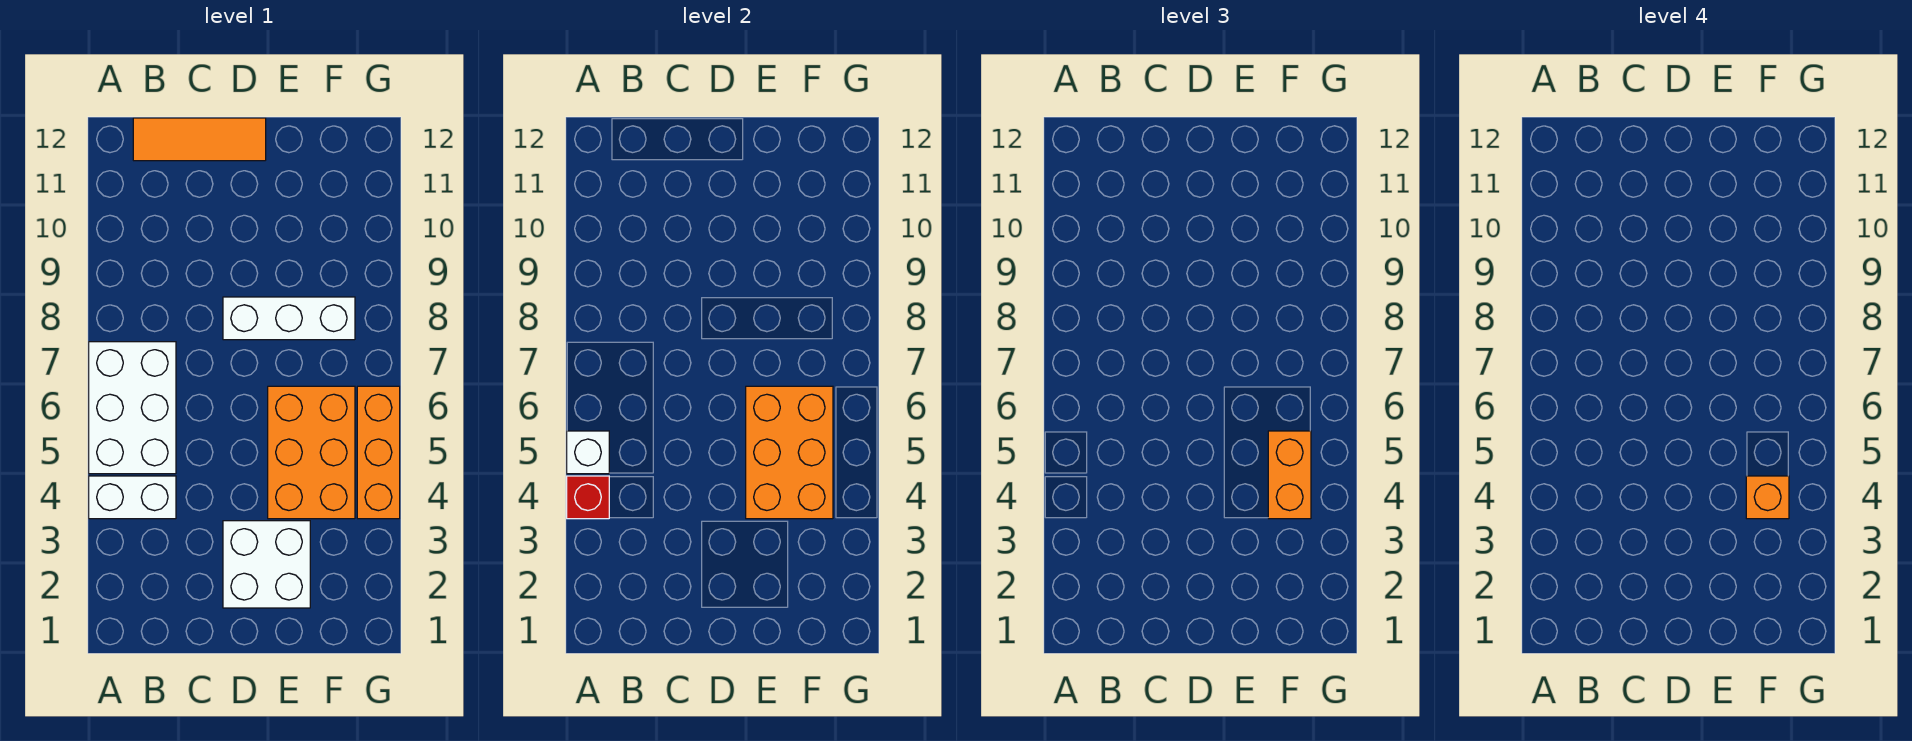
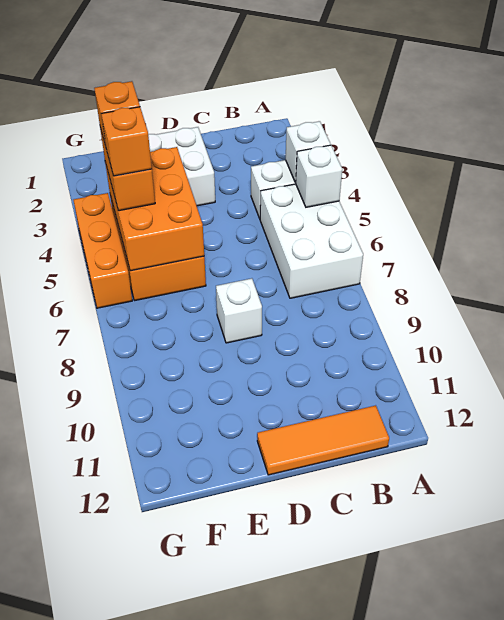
red brick A4 level 2 -> white brick A4 level 2
white brick D8:F8 level 1 -> white brick D8 level 1
none -> orange brick F5 level 4

